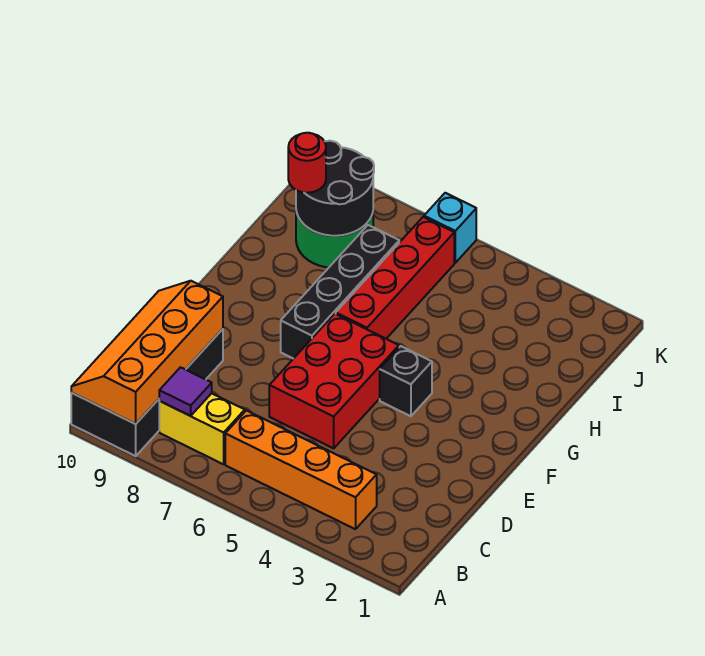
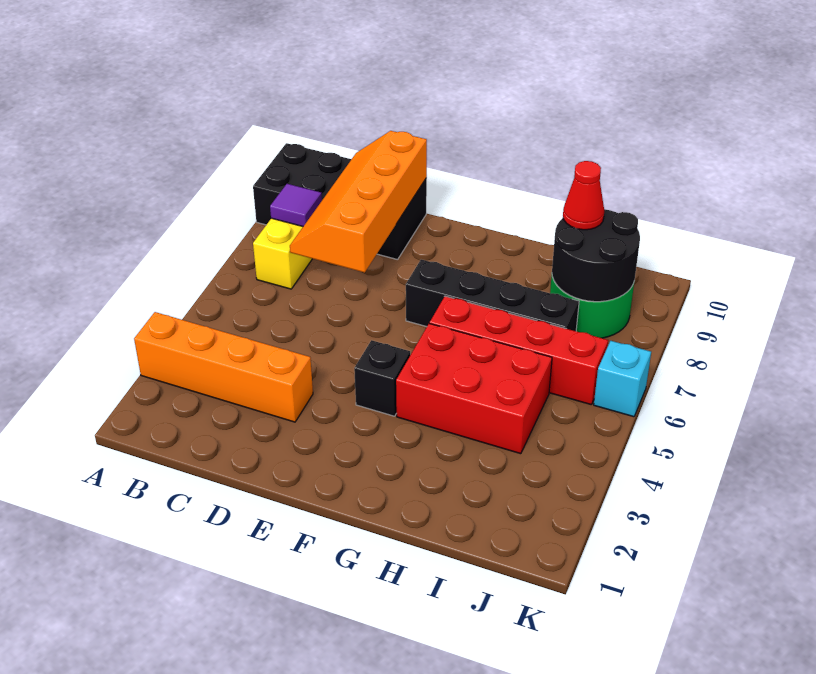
orange slope A9:D10 level 2 top 9 -> orange slope C7:D10 level 2 top D
orange brick B3:B6 level 1 -> orange brick A3:D3 level 1
red brick D5:F6 level 1 -> red brick G4:I5 level 1
red round brick I9 level 3 -> red cone I9 level 3

